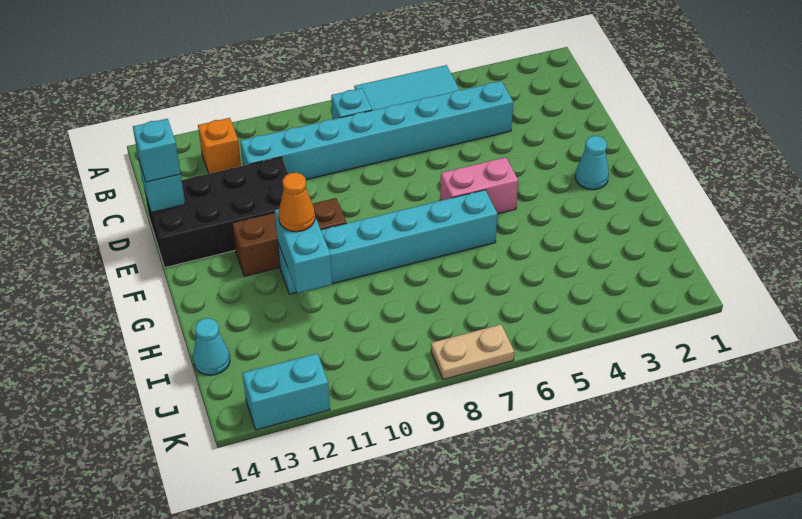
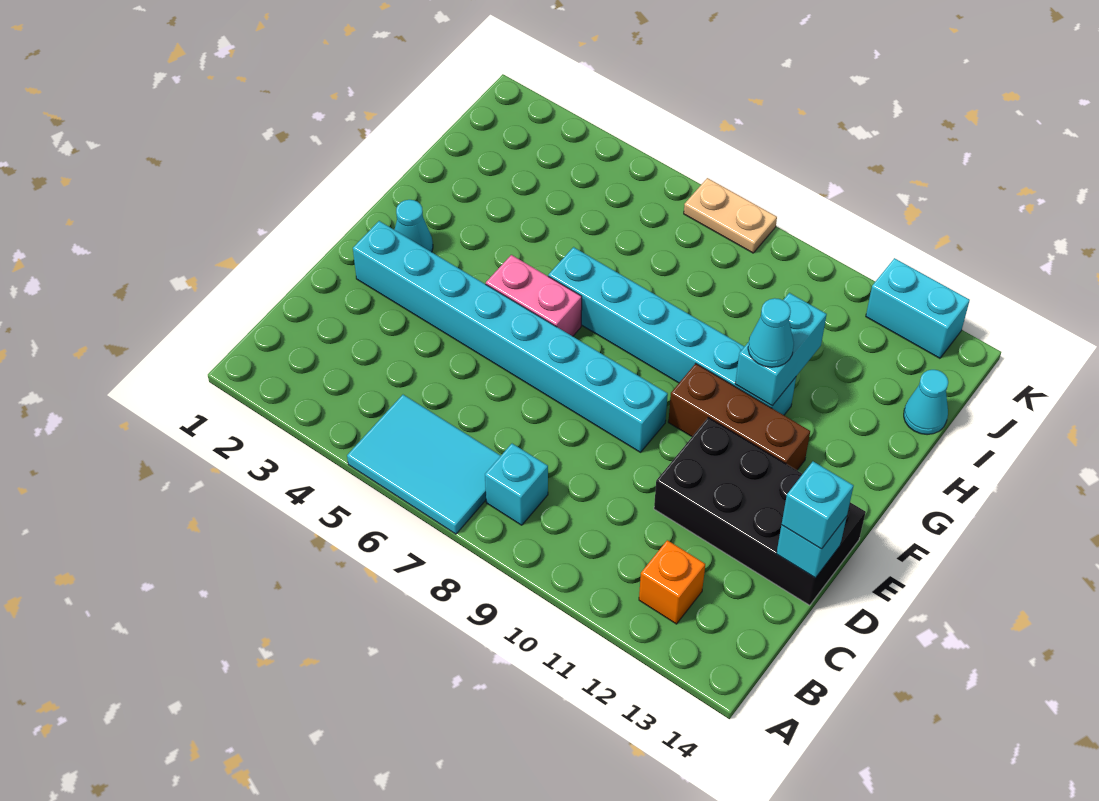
cyan brick C4:C11 level 1 -> cyan brick E2:E9 level 1
orange cone G11 level 3 -> cyan cone G11 level 3

